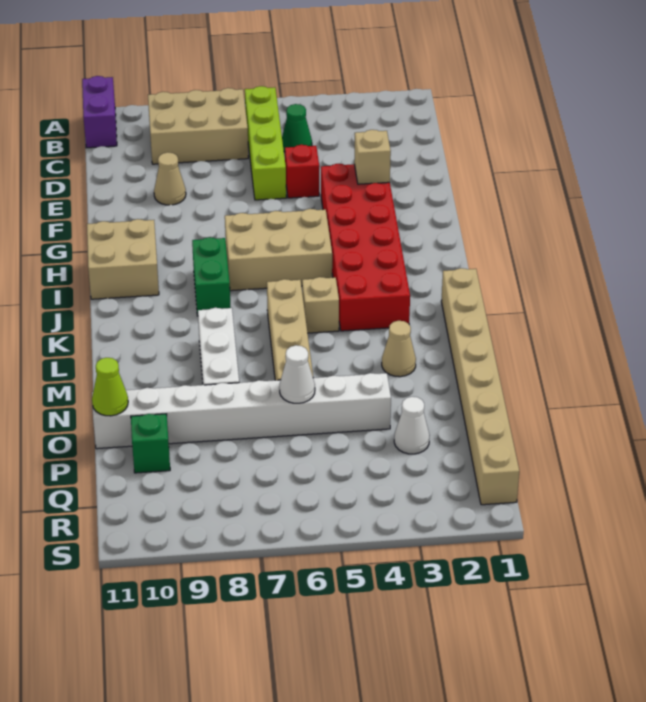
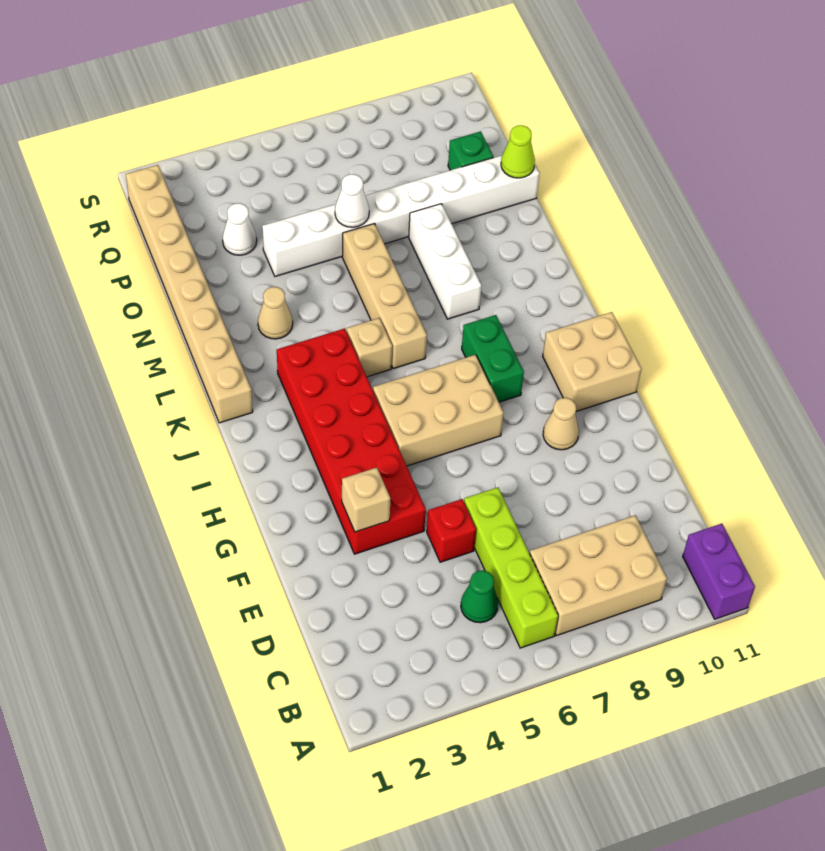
tan cone E9 level 1 -> tan cone G9 level 1

